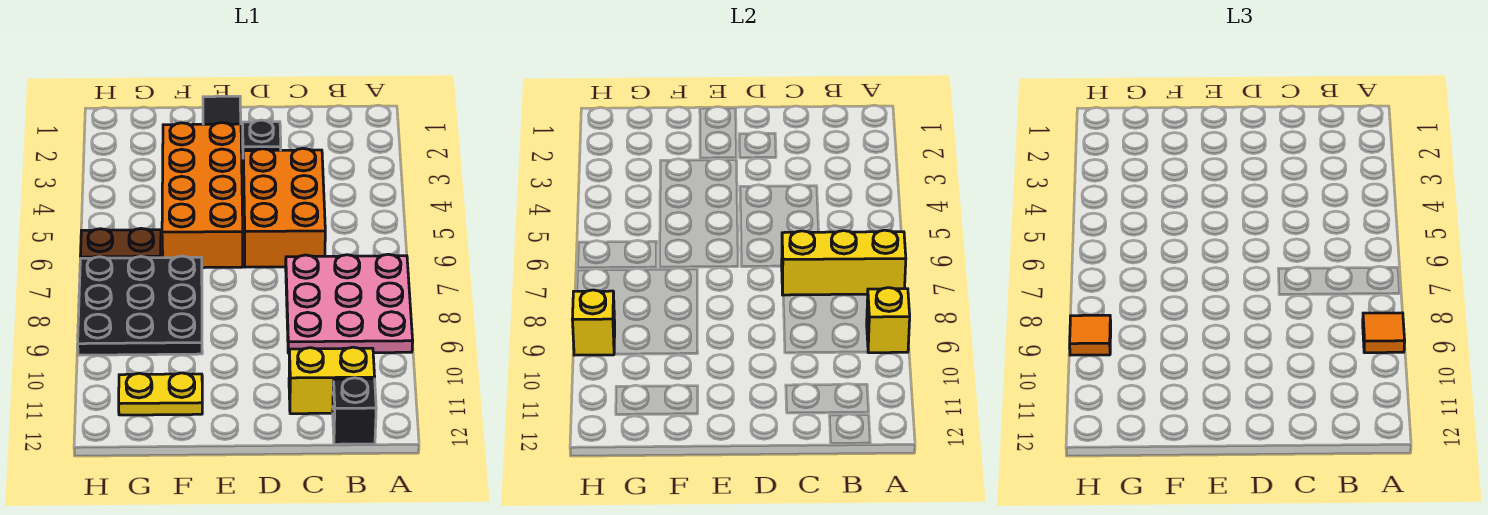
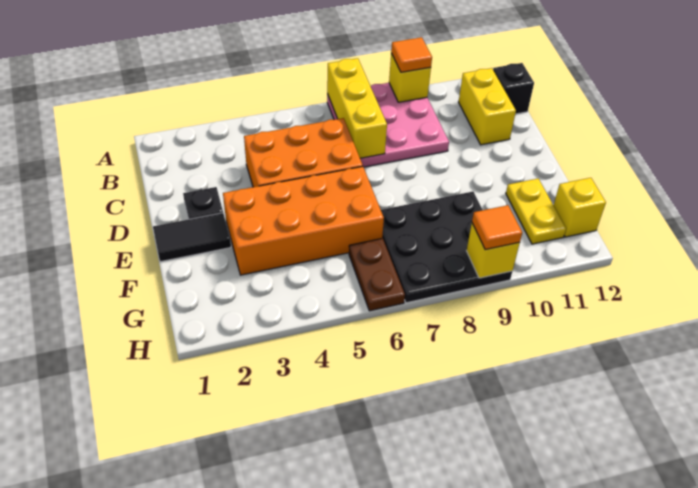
none -> yellow brick G12 level 1

